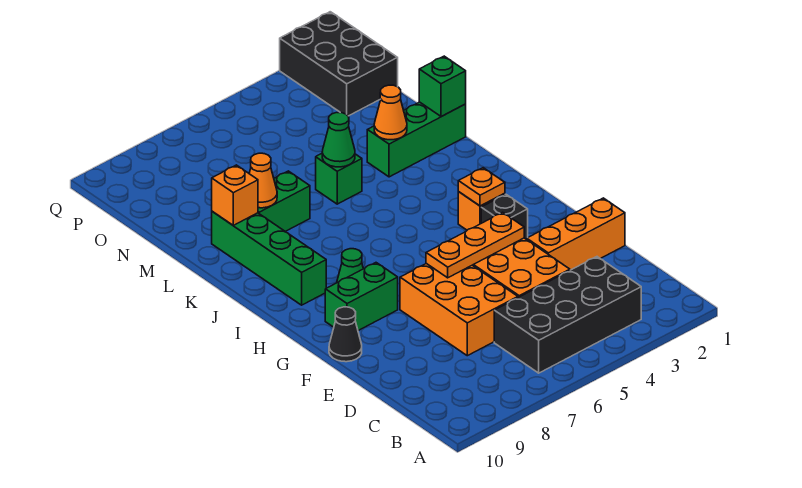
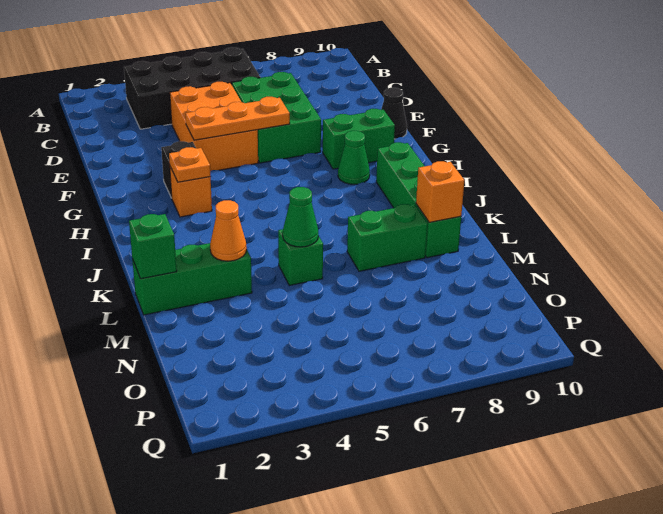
orange brick D6:F7 level 1 -> green brick D6:F7 level 1
orange brick E1:E3 level 1 -> none
orange cone L8 level 2 -> none
black brick O1:Q2 level 1 -> none

